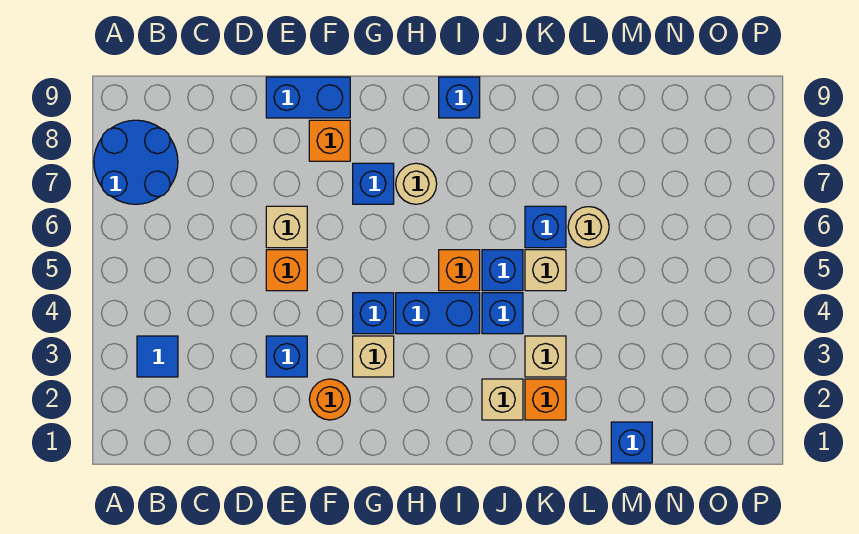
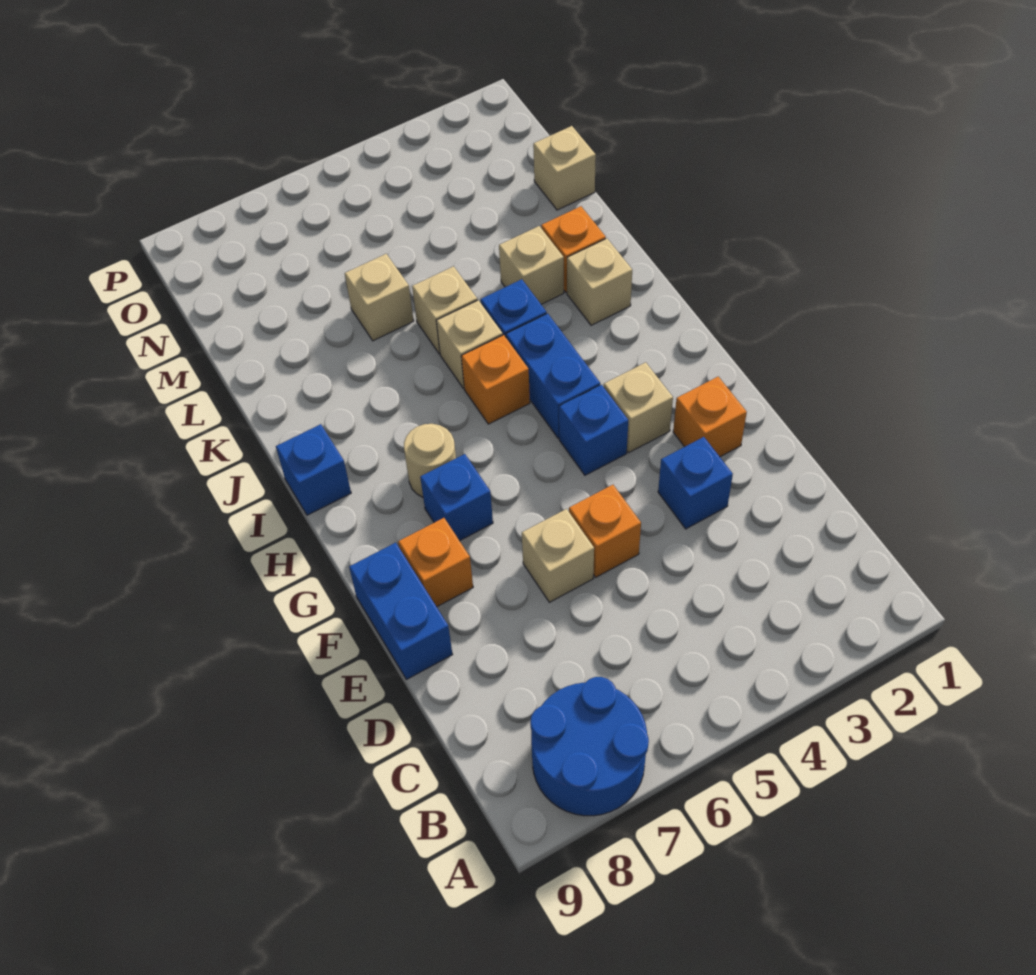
blue tile B3 level 1 -> none
orange round brick F2 level 1 -> orange brick F2 level 1
blue brick J5 level 1 -> tan brick J5 level 1
blue brick K6 level 1 -> none
tan round brick L6 level 1 -> tan brick L6 level 1
blue brick M1 level 1 -> tan brick M1 level 1

